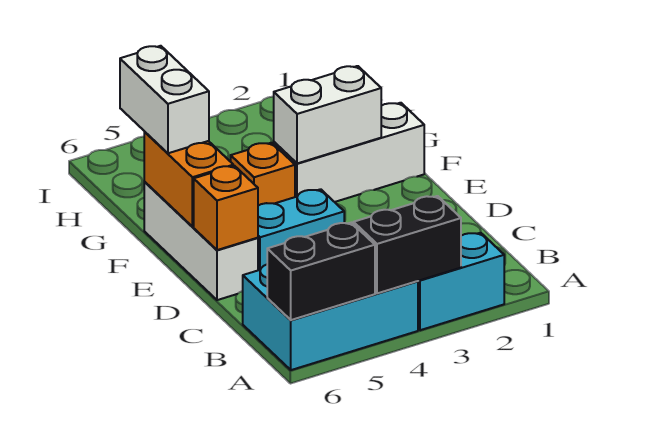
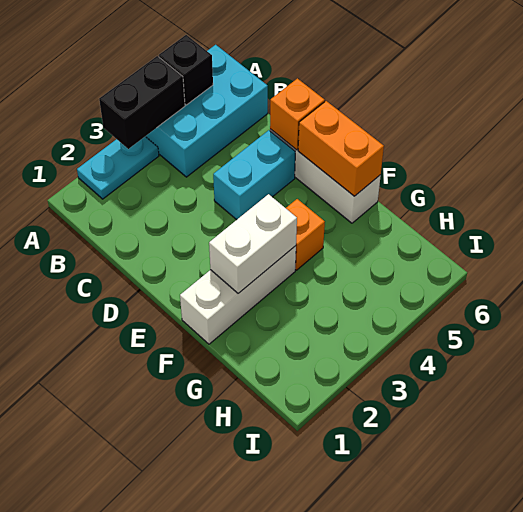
cyan brick A2:A3 level 1 -> cyan plate A2:A3 level 1
black brick A5:A6 level 2 -> black brick A5 level 2
white brick F6:G6 level 3 -> none

